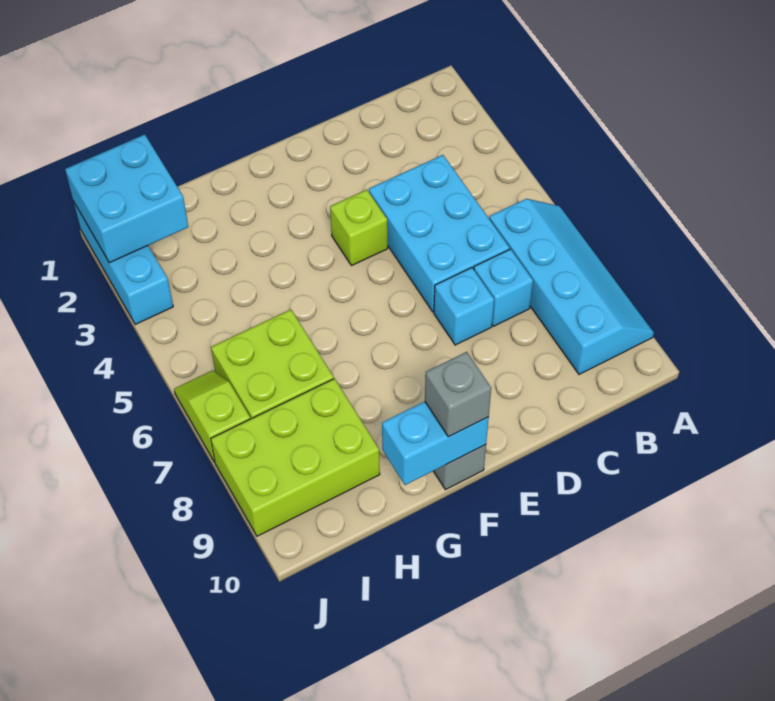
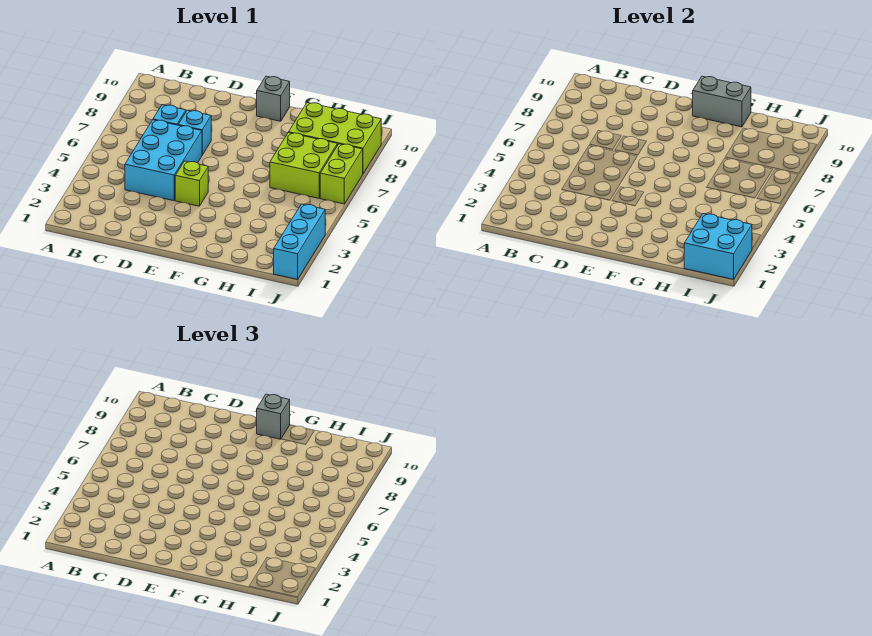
cyan slope A6:B9 level 1 top B -> none
cyan brick F10:G10 level 2 -> grey brick F10:G10 level 2
lime slope J6:J7 level 1 top 7 -> lime brick J6:J7 level 1

